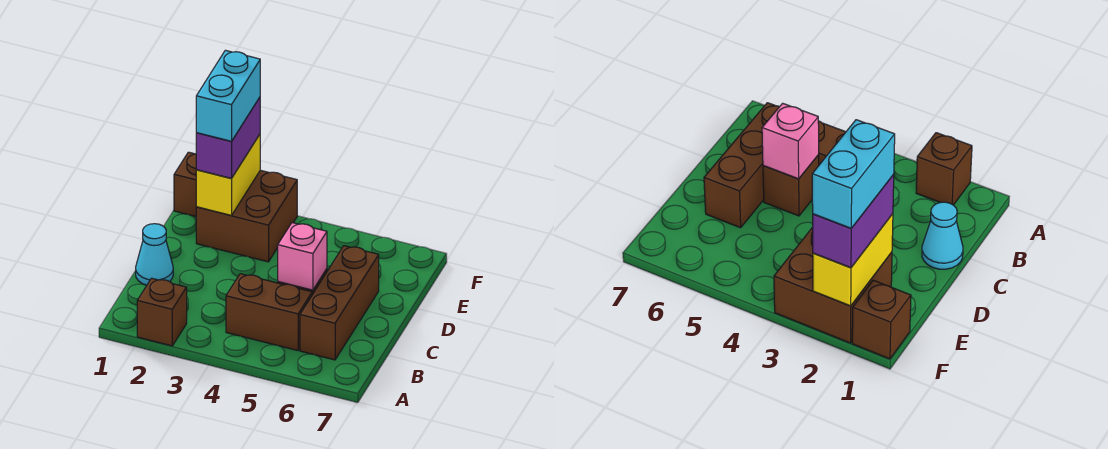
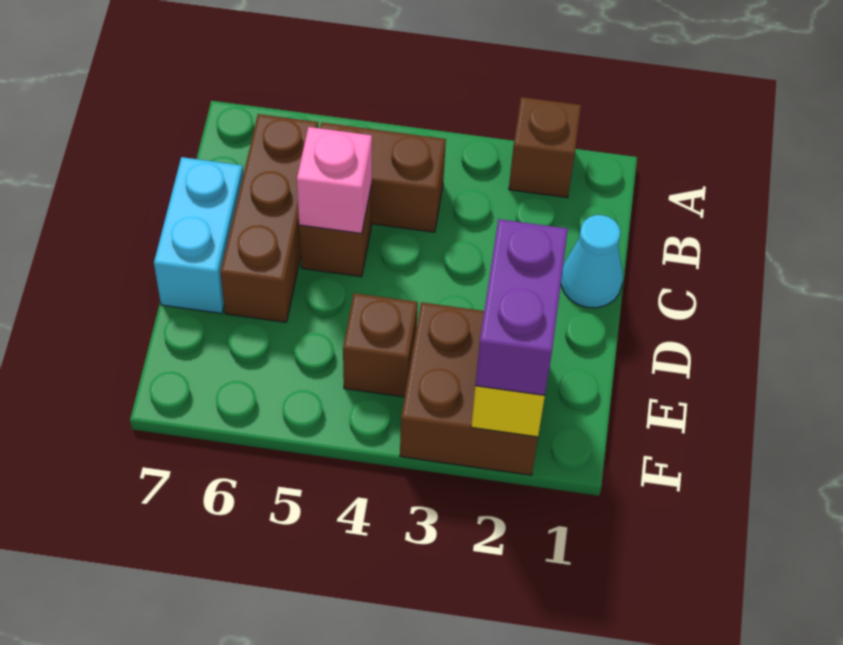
cyan brick E2:F2 level 4 -> cyan brick C7:D7 level 1
brown brick F1 level 1 -> brown brick E4 level 1

